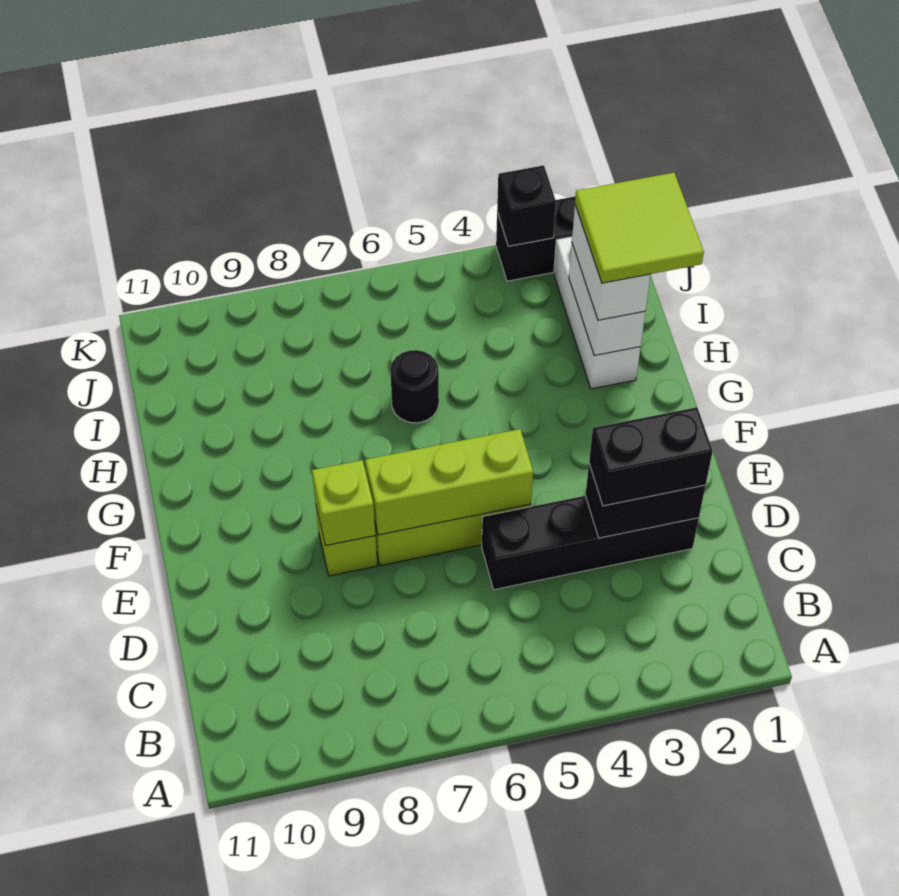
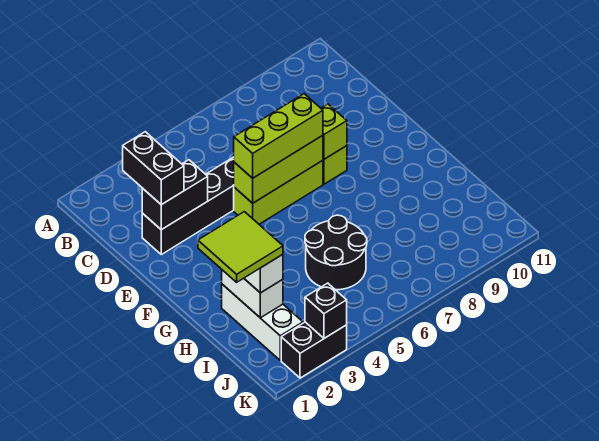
black brick D2:D3 level 3 -> black brick C2:D2 level 3
none -> lime brick E5:E7 level 3
black round brick H6 level 1 -> black round brick H5:I6 level 1

